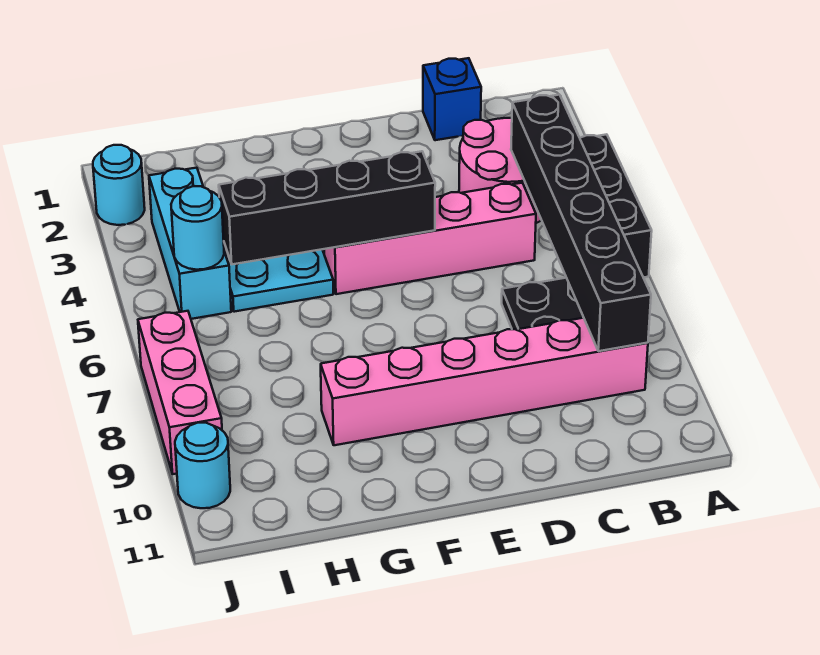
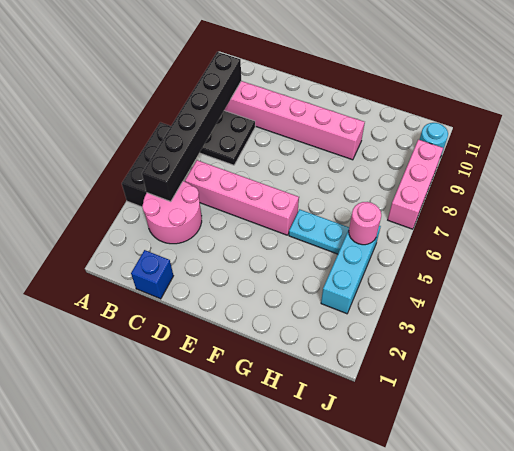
black brick E5:H5 level 2 -> none
cyan round brick I5 level 2 -> pink round brick I5 level 2
cyan round brick J2 level 1 -> none

